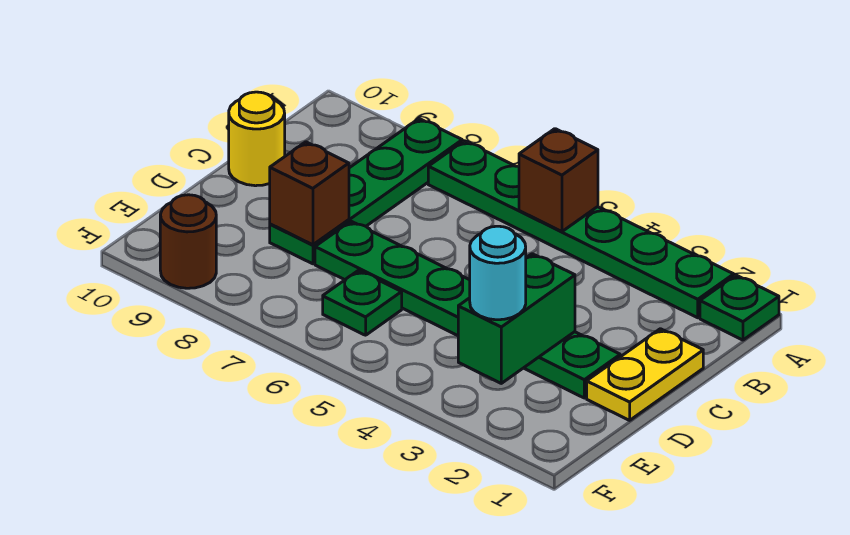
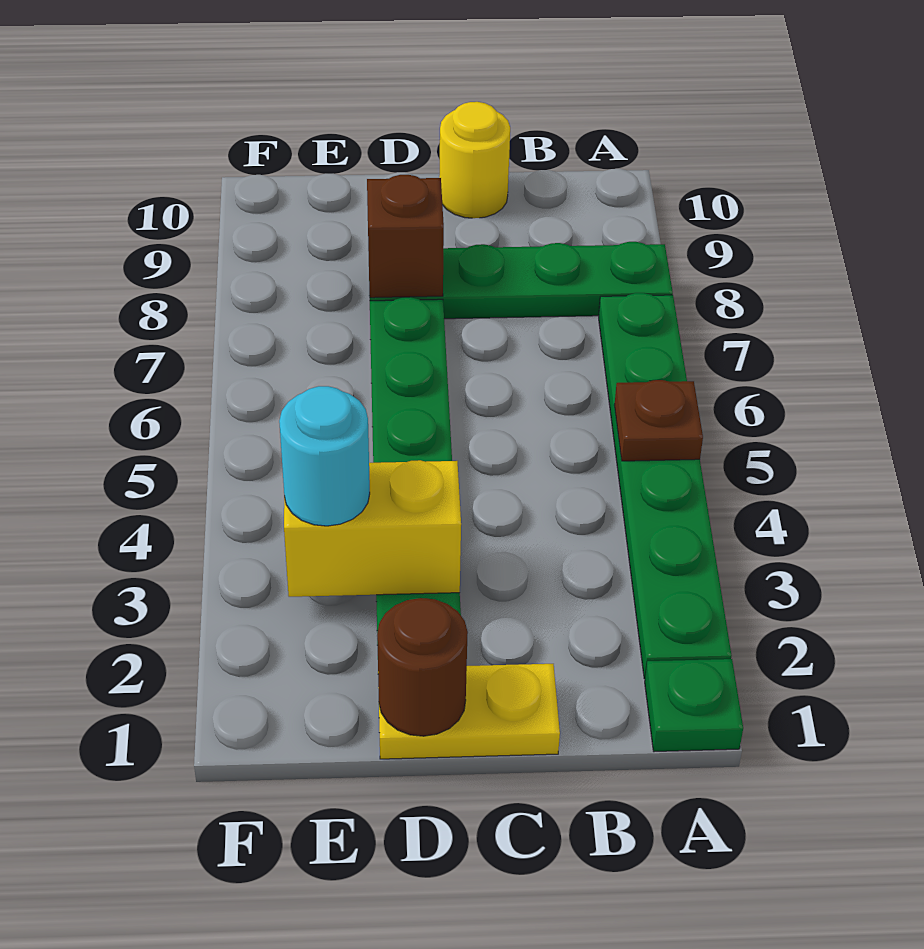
brown brick A5 level 2 -> brown plate A5 level 2
green brick D3:E3 level 2 -> yellow brick D3:E3 level 2
green plate E6 level 1 -> none
brown round brick F9 level 1 -> brown round brick D1 level 2

